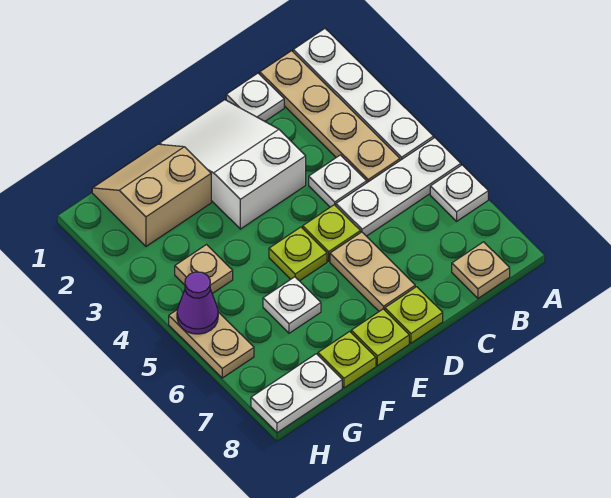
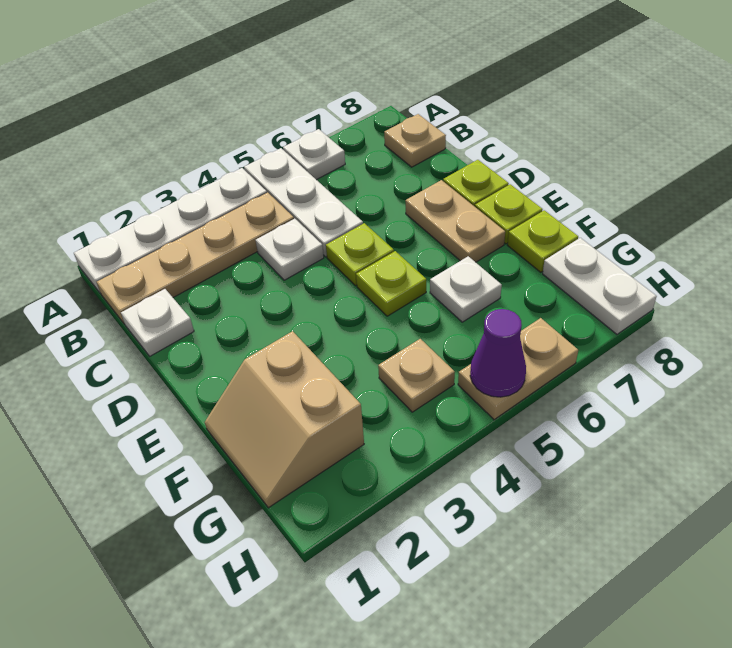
white slope D1:E3 level 1 top 3 -> none
tan plate D6:D7 level 1 -> tan plate D7:E7 level 1

